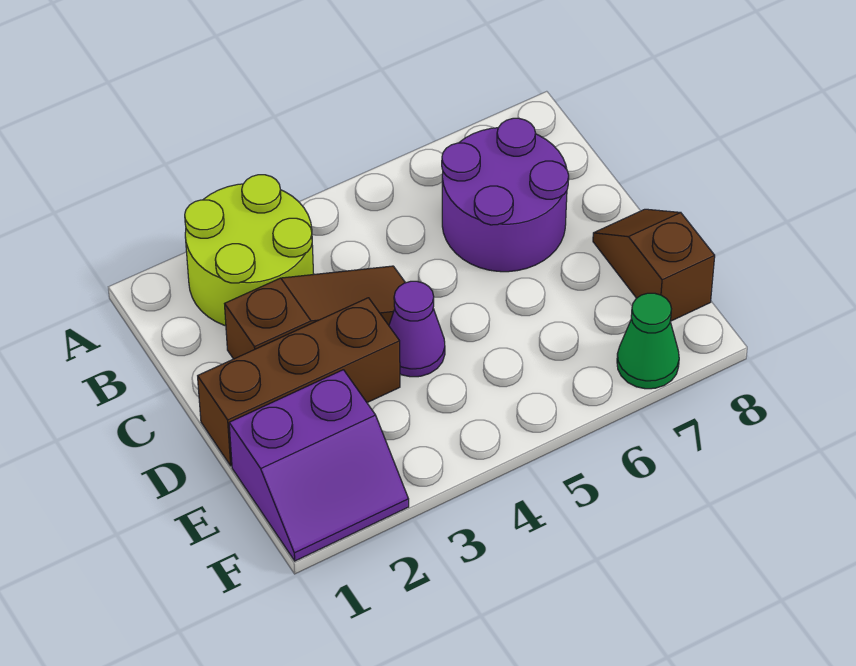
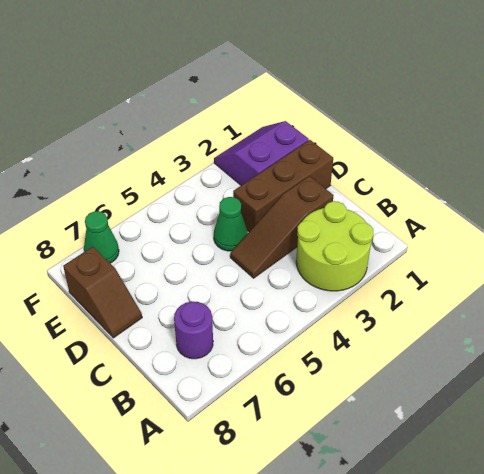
purple round brick B6:C7 level 1 -> purple round brick B7 level 1
purple cone D4 level 1 -> green cone D4 level 1

